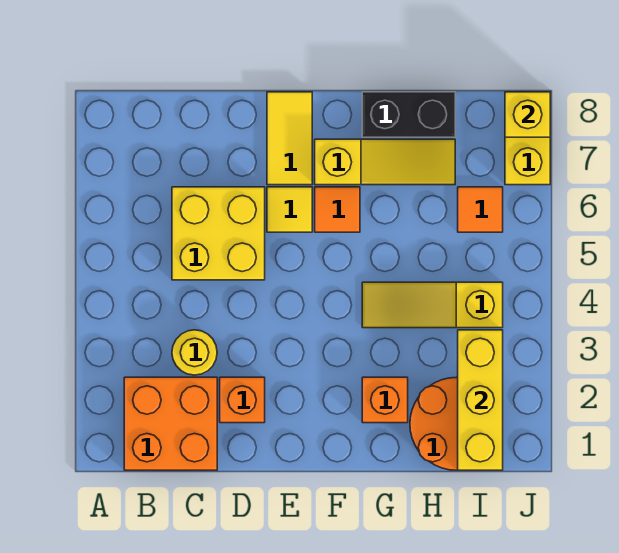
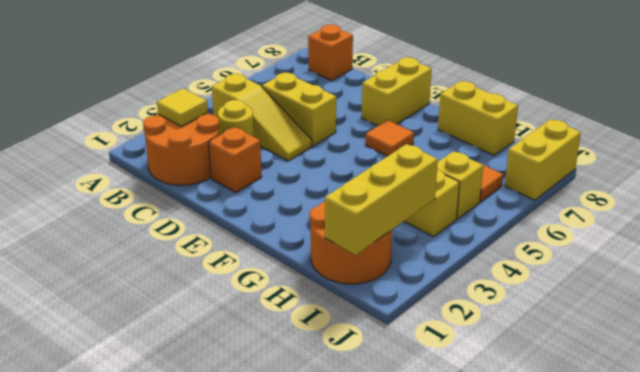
orange brick B1:C2 level 1 -> orange round brick B1:C2 level 1
yellow brick C5:D6 level 1 -> yellow brick C5:D5 level 1
yellow tile E6 level 1 -> yellow tile B2 level 2
yellow tile E7:E8 level 1 -> yellow brick E7:E8 level 1
yellow slope F7:H7 level 1 top F -> yellow slope B4:D4 level 1 top B
orange brick G2 level 1 -> orange brick B8 level 1
black brick G8:H8 level 1 -> yellow brick G8:H8 level 1
yellow brick J8 level 2 -> yellow brick I5 level 1

